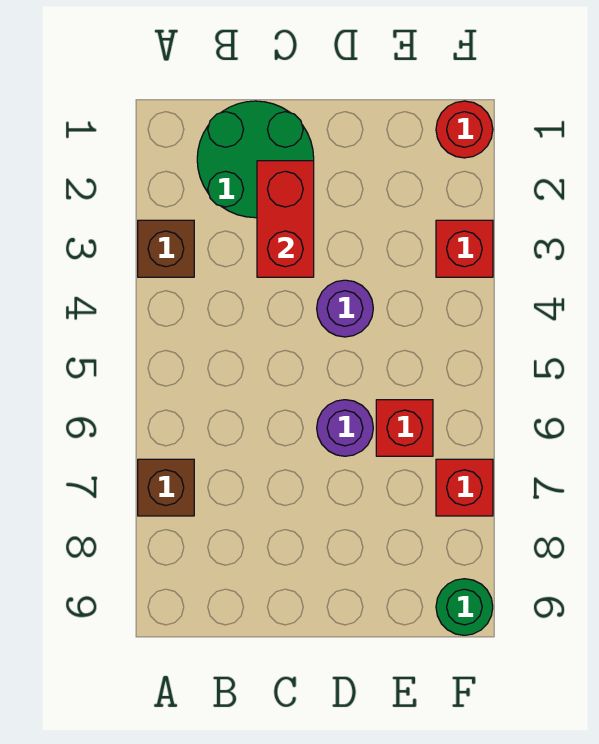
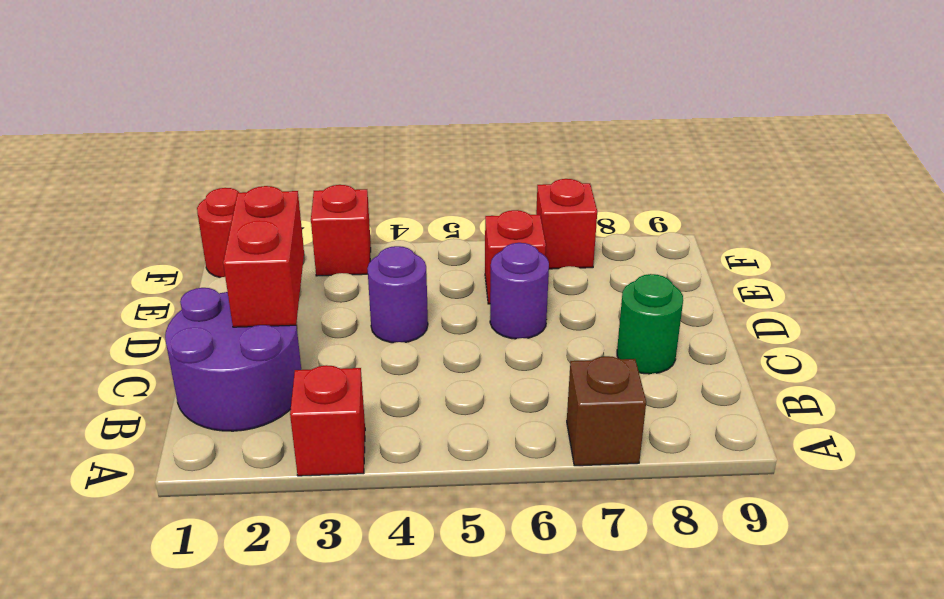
brown brick A3 level 1 -> red brick A3 level 1
green round brick B1:C2 level 1 -> purple round brick B1:C2 level 1
red brick C2:C3 level 2 -> red brick C2:D2 level 2
green round brick F9 level 1 -> green round brick C8 level 1

